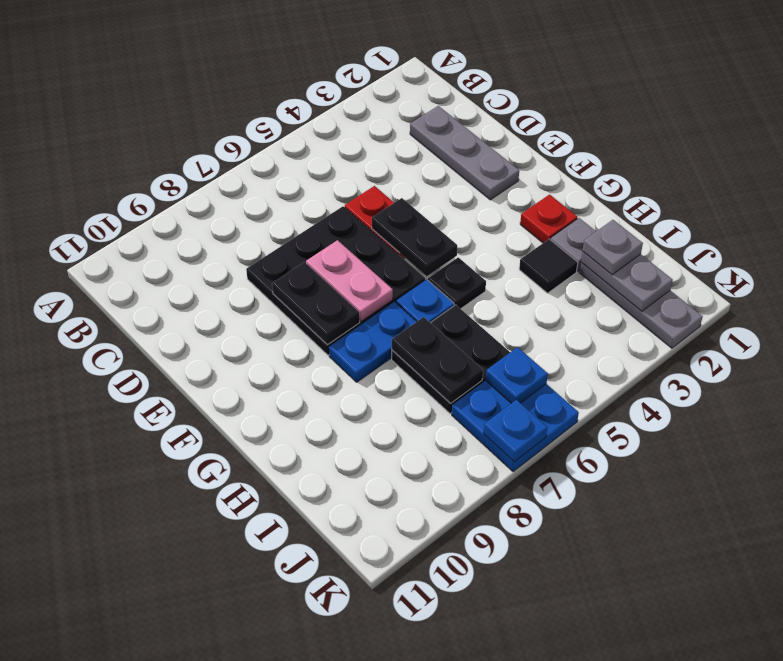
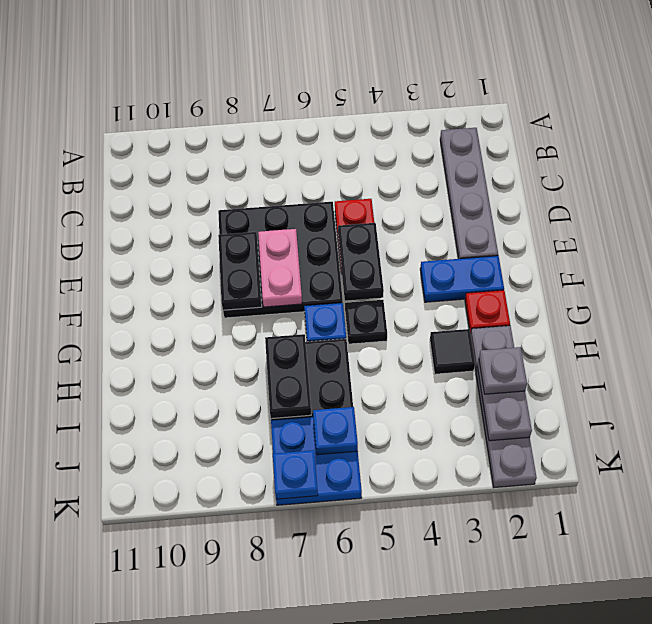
grey plate C2:E2 level 1 -> grey plate B2:E2 level 1
blue plate G7:G8 level 1 -> blue plate F2:F3 level 1

